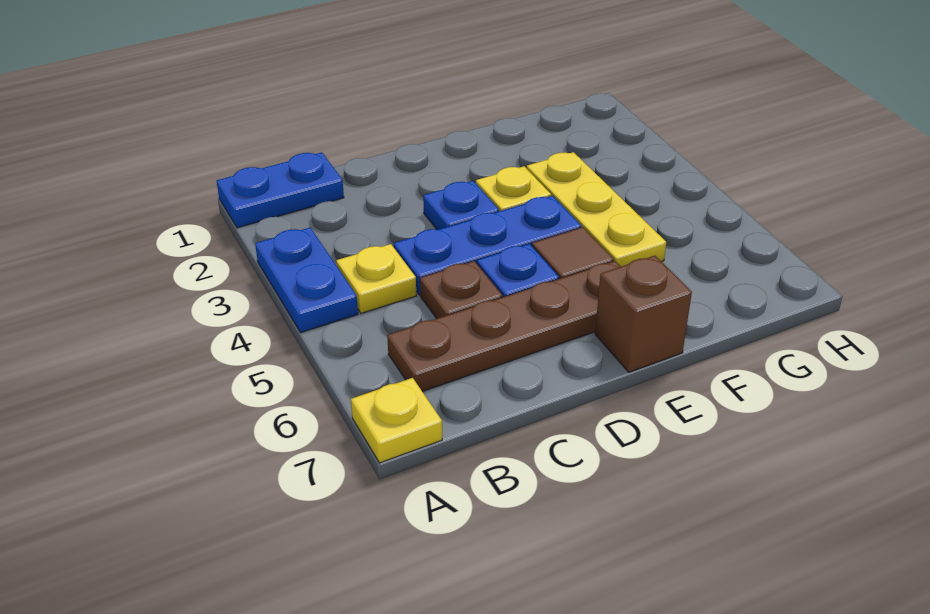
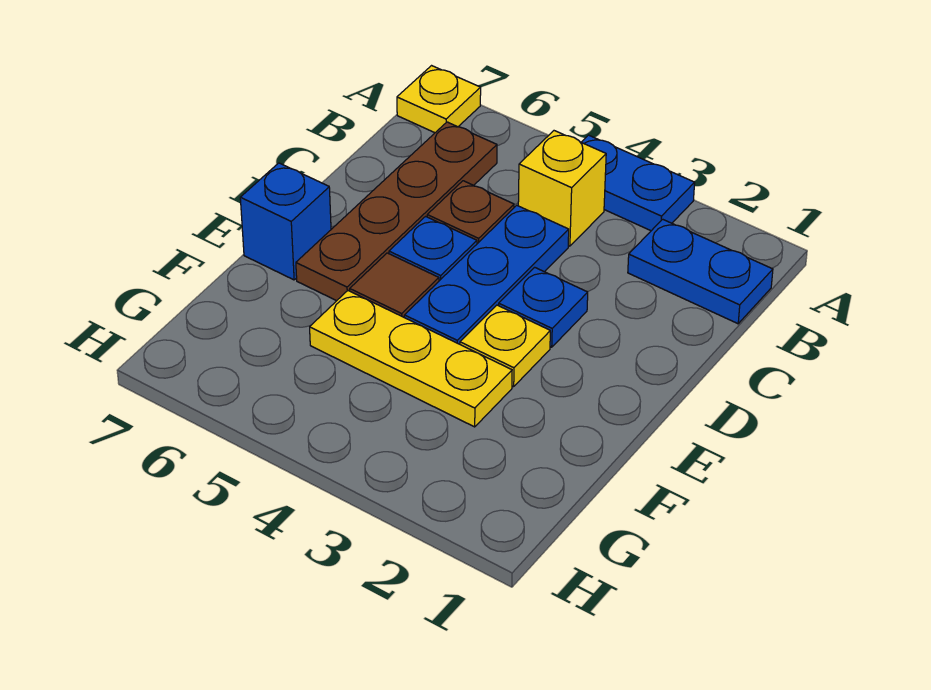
blue plate A1:B1 level 1 -> blue plate B1:B2 level 1
yellow plate B4 level 1 -> yellow brick B4 level 1
brown brick E7 level 1 -> blue brick E7 level 1

